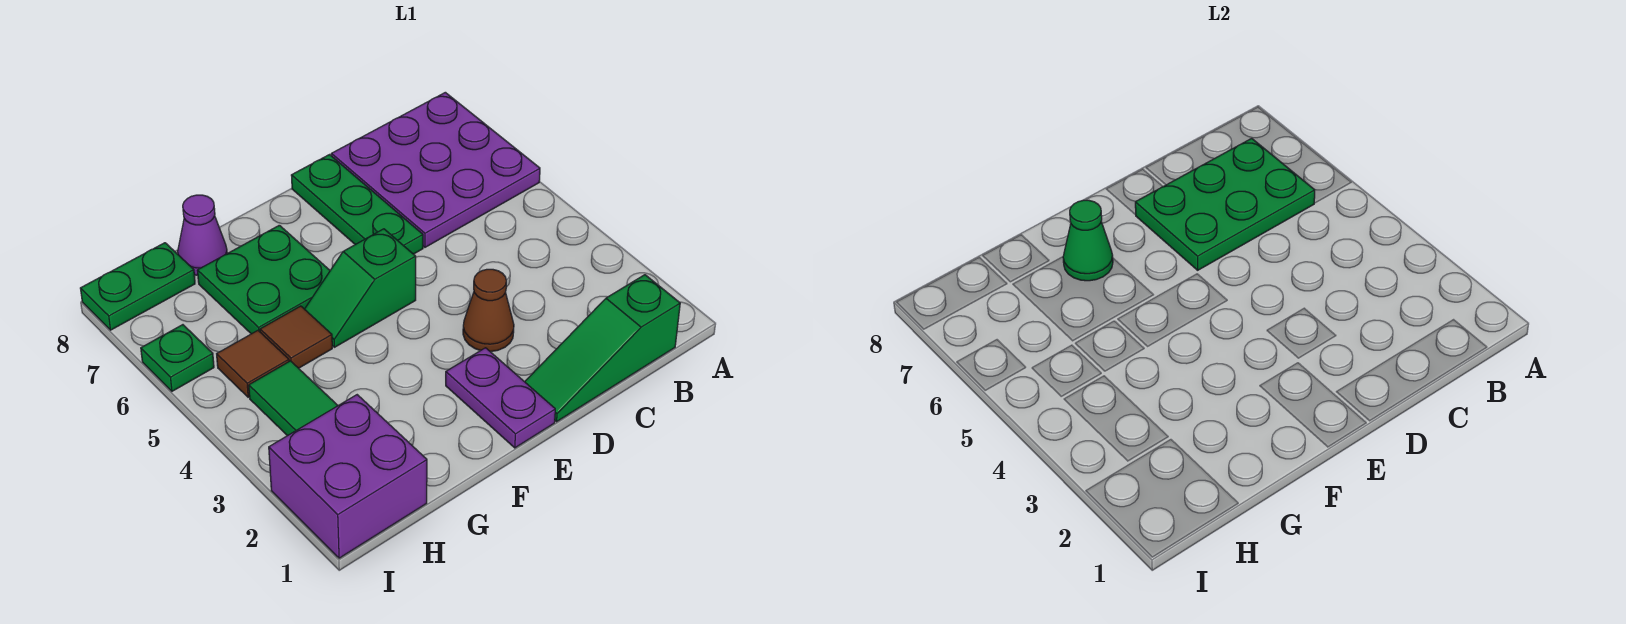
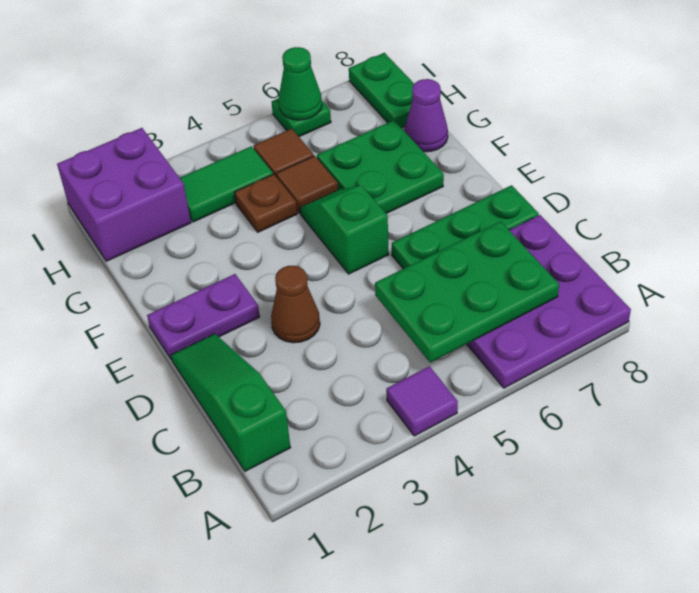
none -> purple tile A4 level 1
green plate B6:D7 level 2 -> green plate B5:C7 level 2
green cone F7 level 2 -> green cone I6 level 2
none -> brown plate G4 level 1

